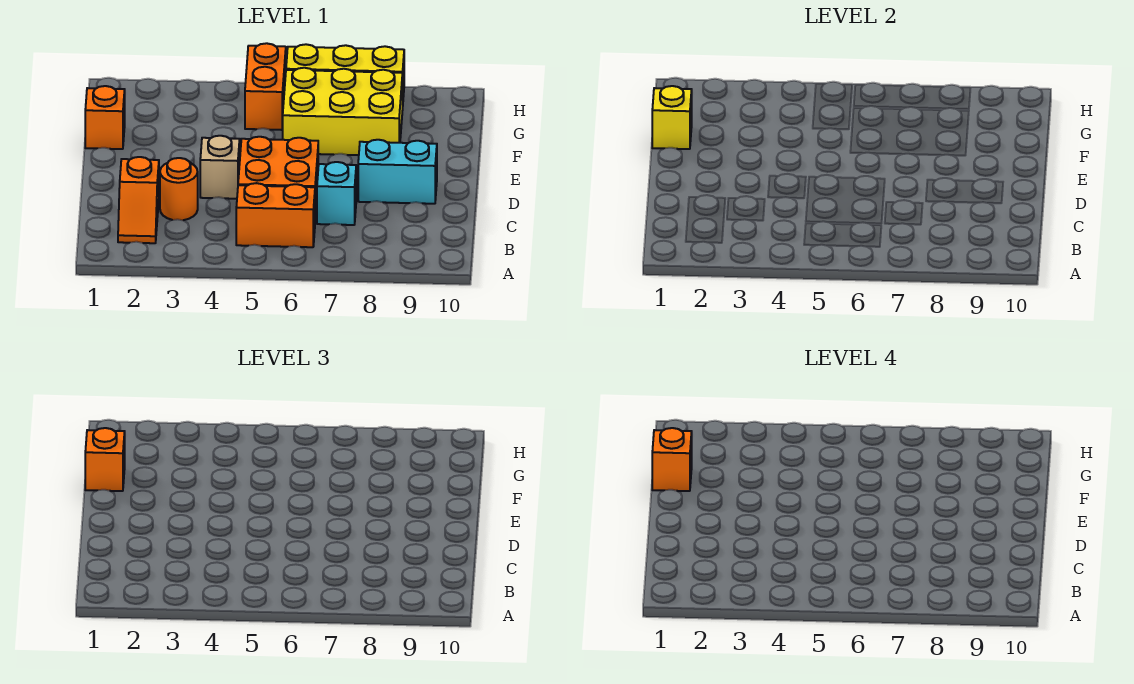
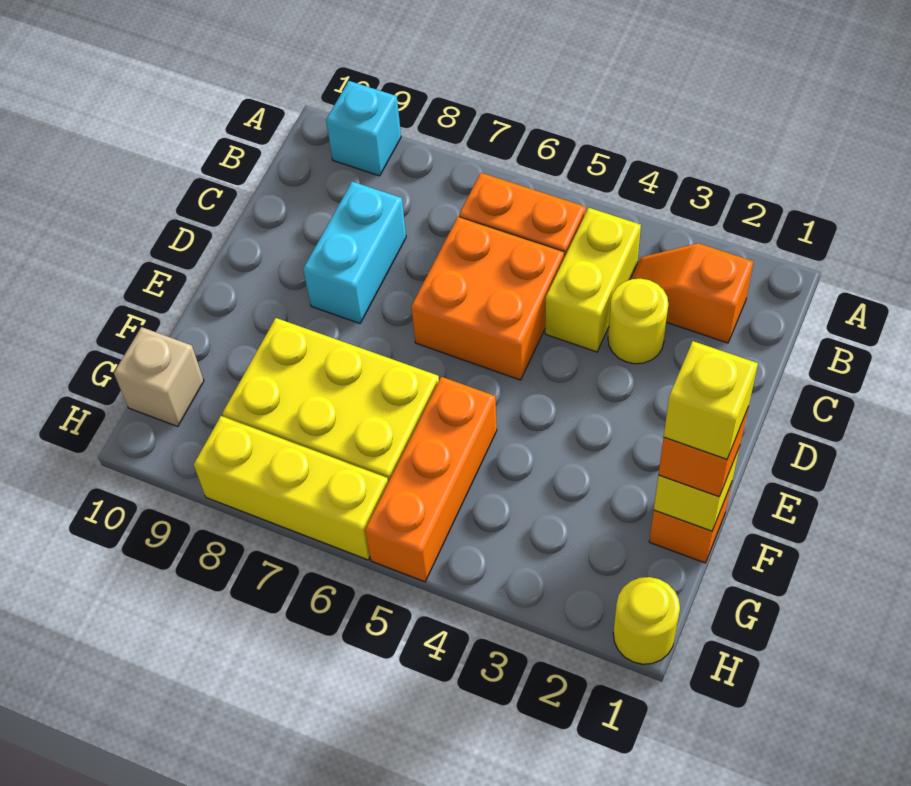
orange slope B2:C2 level 1 top C -> orange slope B2:B3 level 1 top 2
none -> yellow brick B4:C4 level 1
orange round brick C3 level 1 -> yellow round brick C3 level 1
cyan brick C7 level 1 -> cyan brick A9 level 1
tan brick D4 level 1 -> tan brick G10 level 1
cyan brick D8:D9 level 1 -> cyan brick C8:D8 level 1
orange brick F1 level 4 -> yellow brick F1 level 4
orange brick G5:H5 level 1 -> orange brick F5:H5 level 1
none -> yellow round brick H1 level 1

